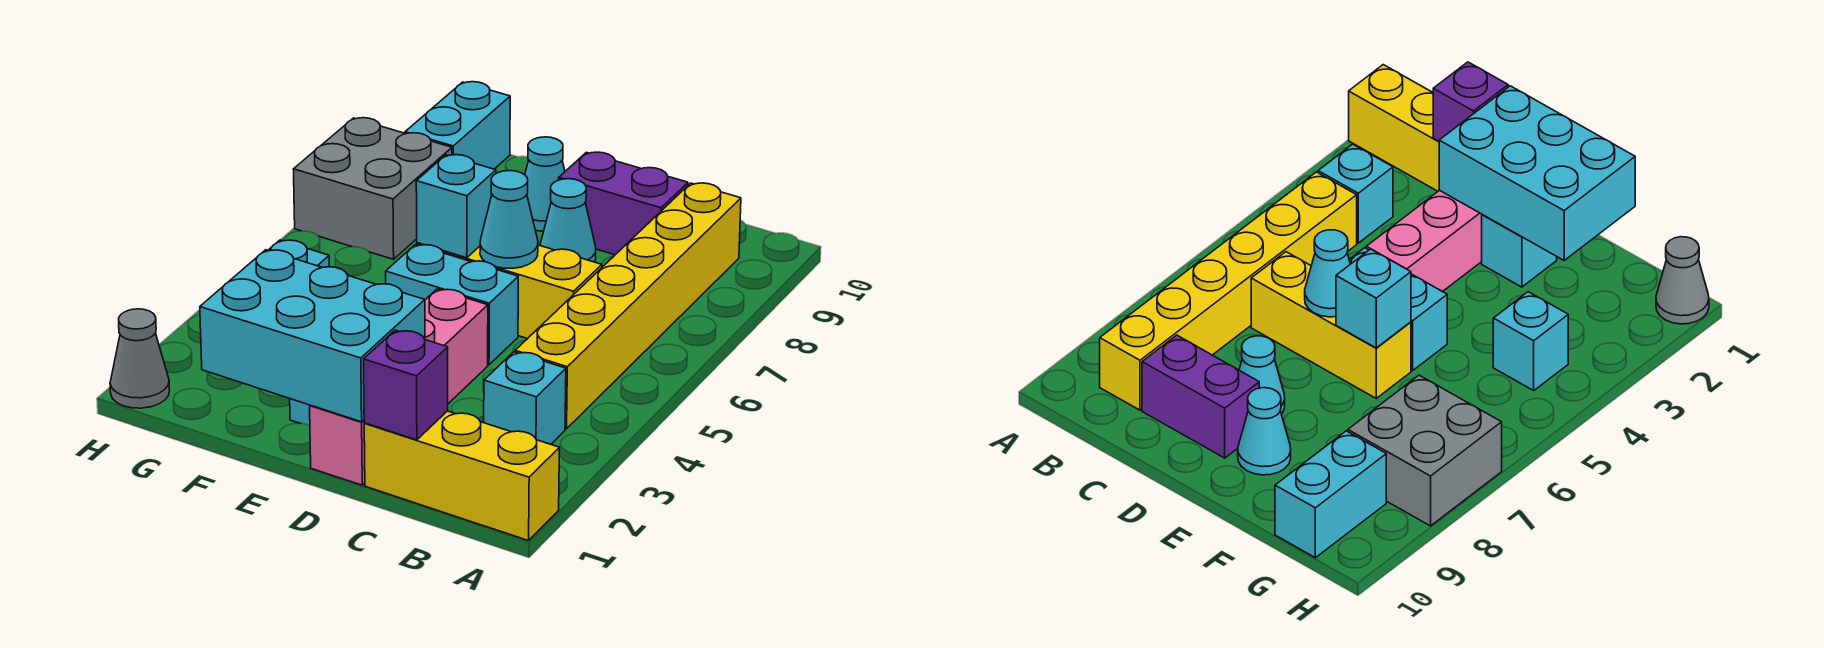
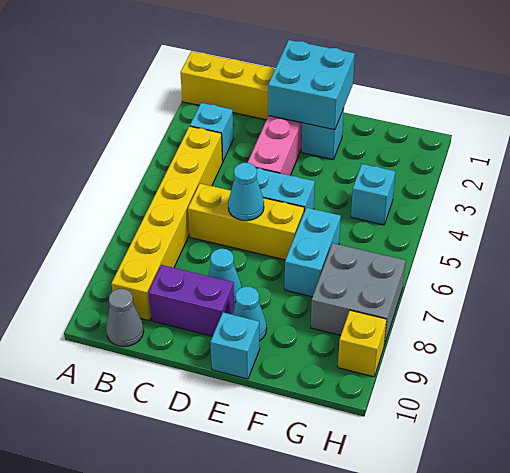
purple brick C1 level 2 -> none
cyan brick D1:F2 level 2 -> cyan brick D1:E2 level 2
cyan brick E6 level 2 -> cyan brick E10 level 1
cyan brick G9:G10 level 1 -> cyan brick F6:F7 level 1
grey cone H1 level 1 -> grey cone B10 level 1
none -> yellow brick H9 level 1

